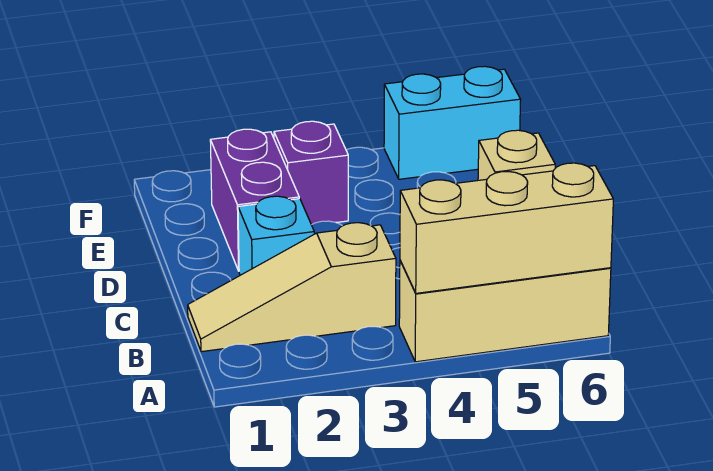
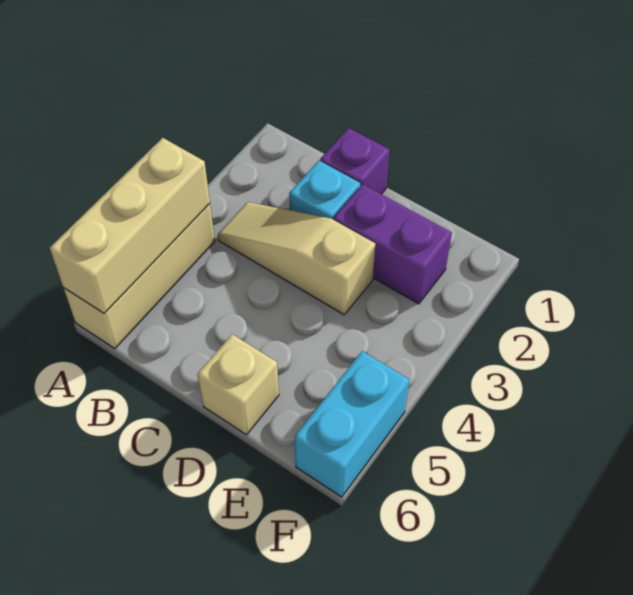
tan slope B1:B3 level 1 top 3 -> tan slope B3:D3 level 1 top D
purple brick E3 level 1 -> purple brick C1 level 1

